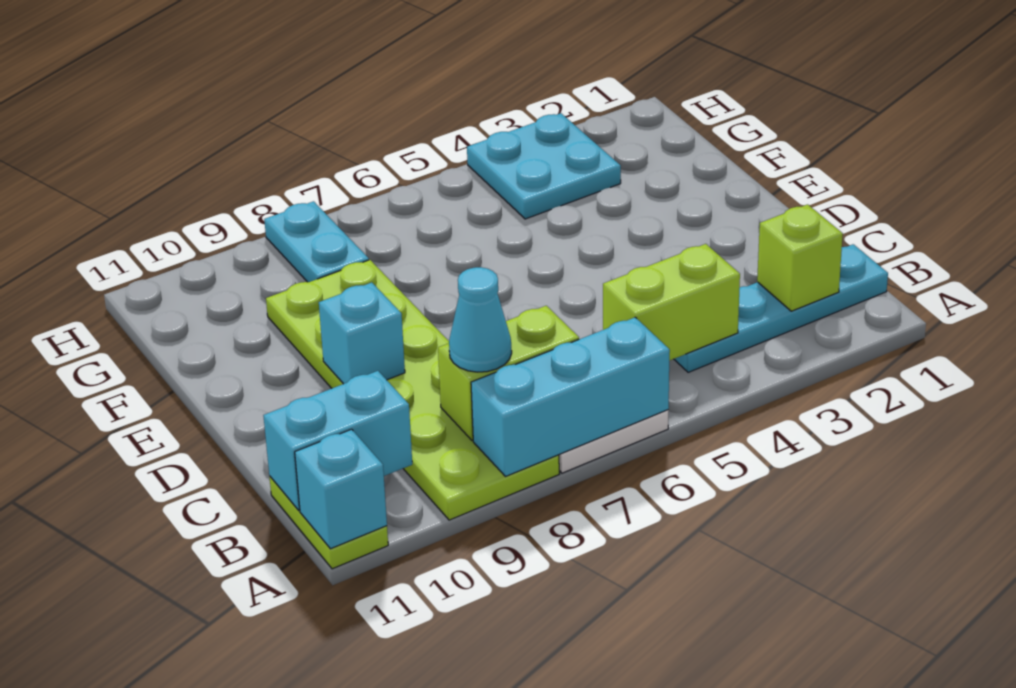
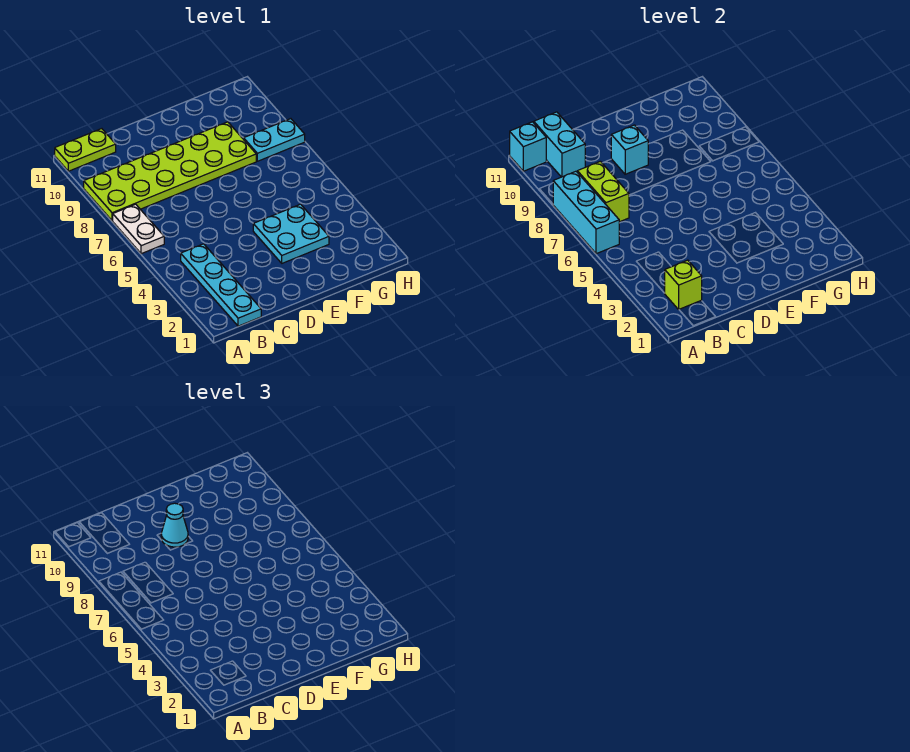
lime brick B4:B5 level 2 -> none
cyan cone B8 level 3 -> cyan cone D9 level 3
cyan plate G3:H4 level 1 -> cyan plate E3:F4 level 1

